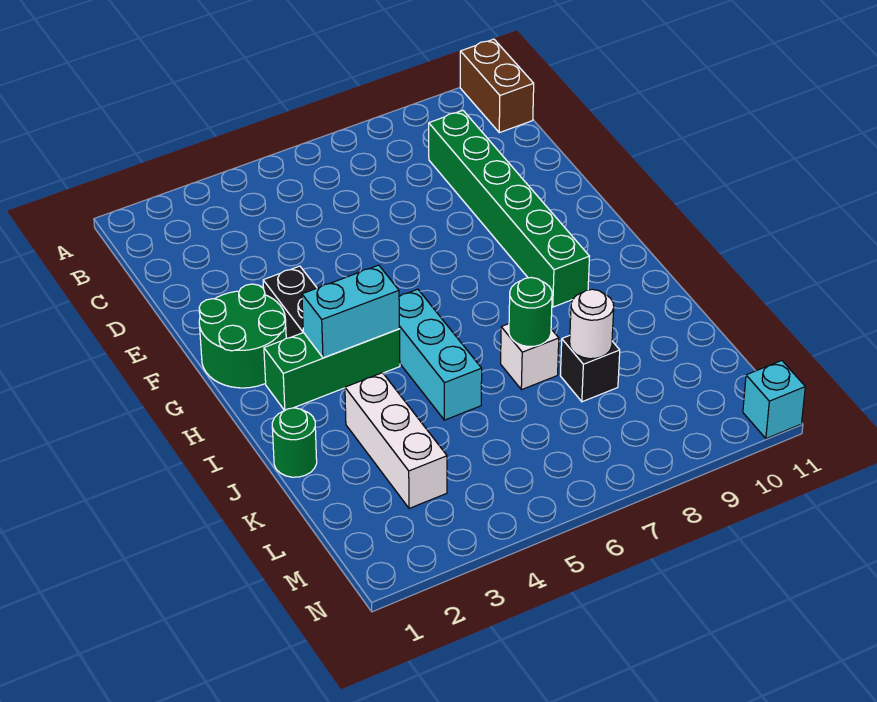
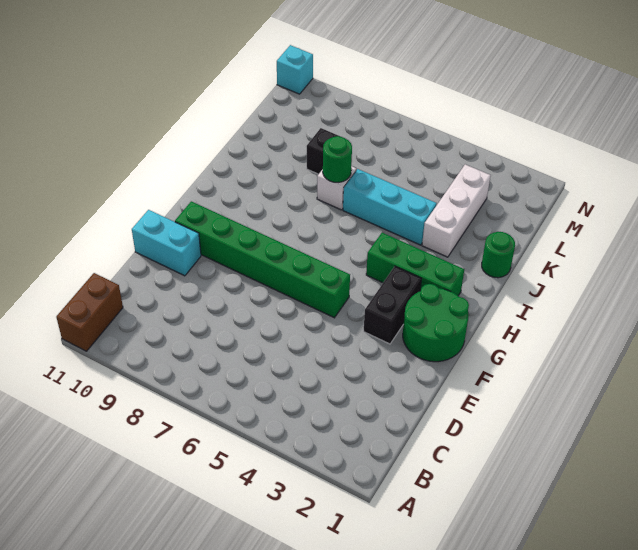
green brick C9:H9 level 1 -> green brick F5:F10 level 1
cyan brick H3:H4 level 2 -> cyan brick E10:E11 level 1
cyan brick H5:J5 level 1 -> cyan brick J4:J6 level 1
white round brick K8 level 2 -> none

